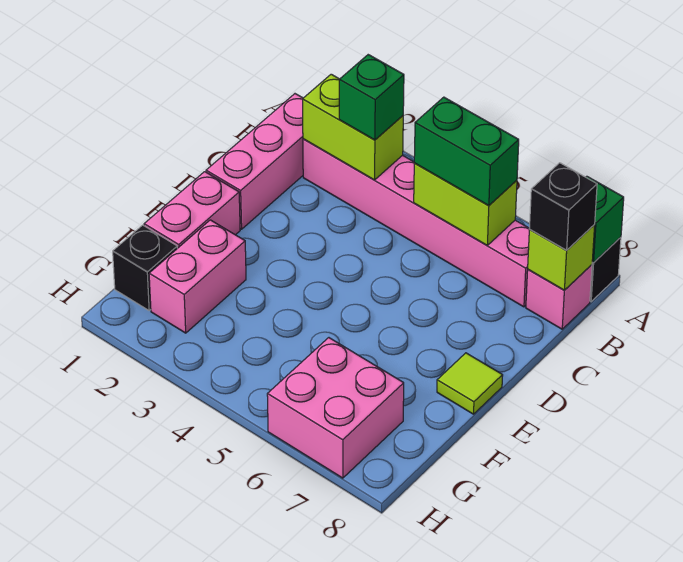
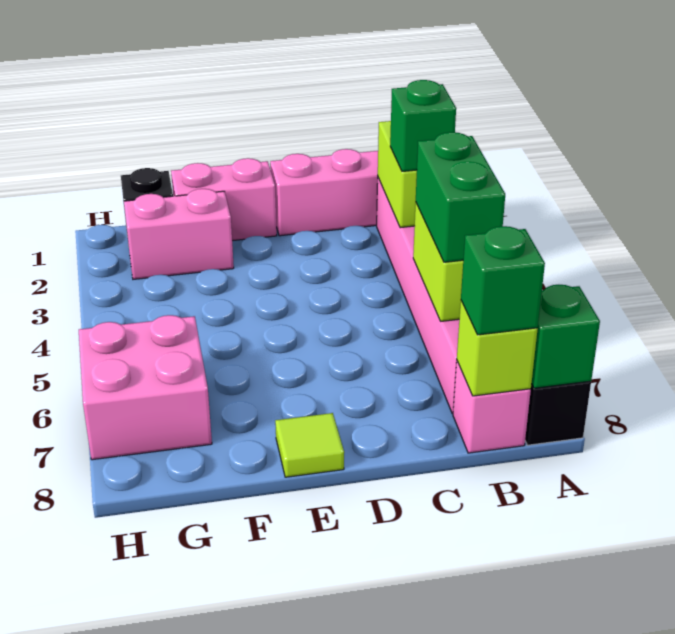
black brick B8 level 3 -> green brick B8 level 3

